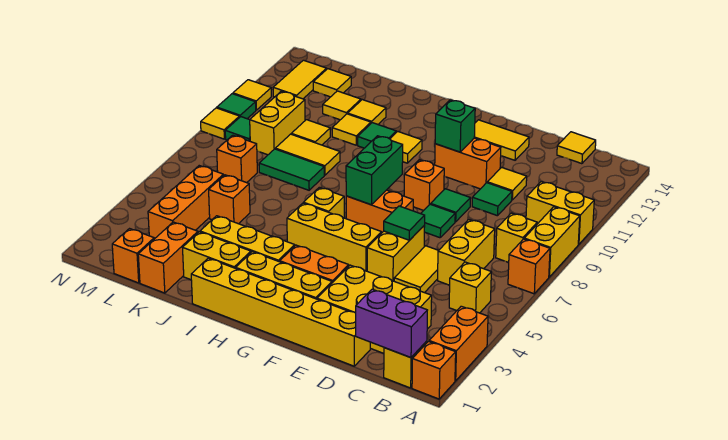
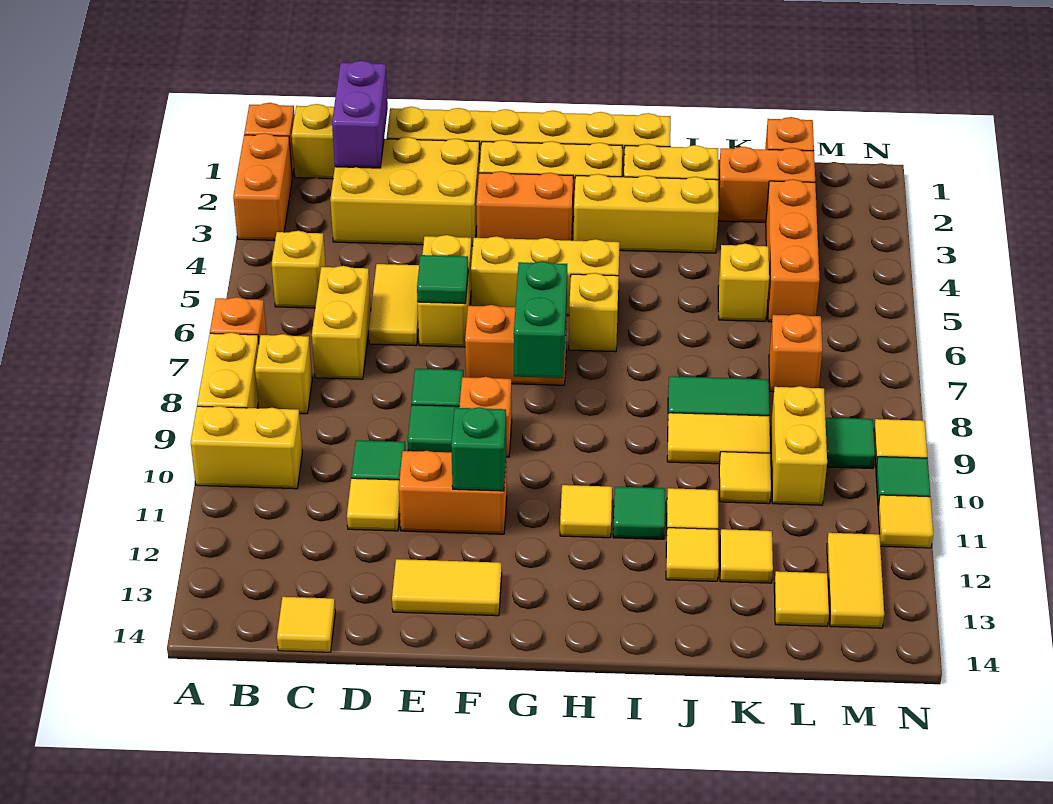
purple brick B1:C1 level 2 -> purple brick C1:C2 level 2
orange brick K1:K2 level 1 -> orange brick K2:L2 level 1
orange brick K5 level 1 -> yellow brick K5 level 1

